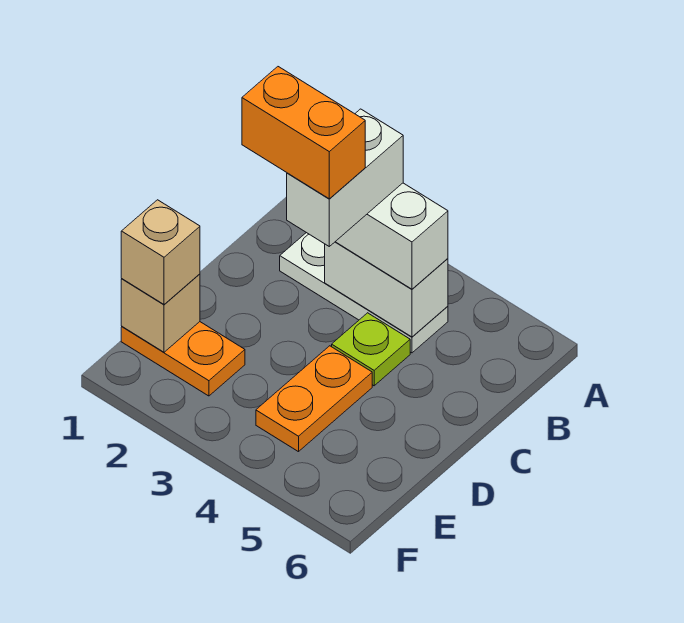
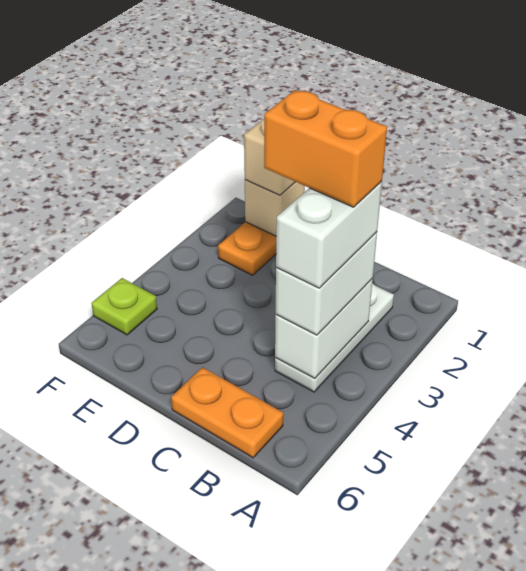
white brick B3:C3 level 4 -> white brick B3:B4 level 4
orange brick C2:C3 level 5 -> orange brick B3:C3 level 5
lime plate C4 level 1 -> lime plate F5 level 1
orange plate D4:E4 level 1 -> orange plate B6:C6 level 1

